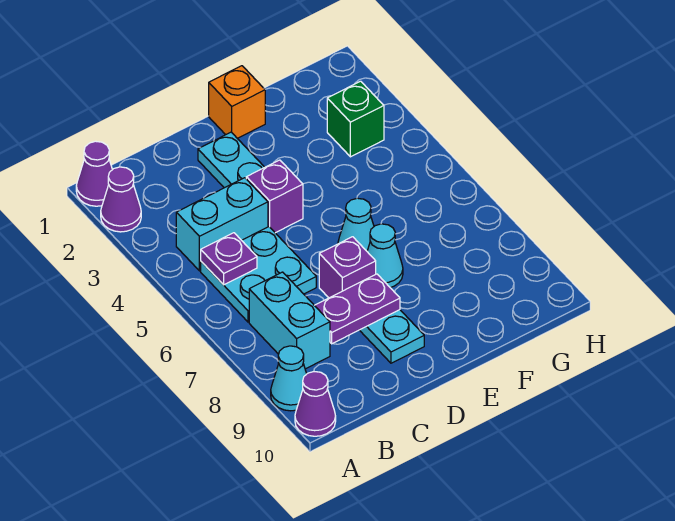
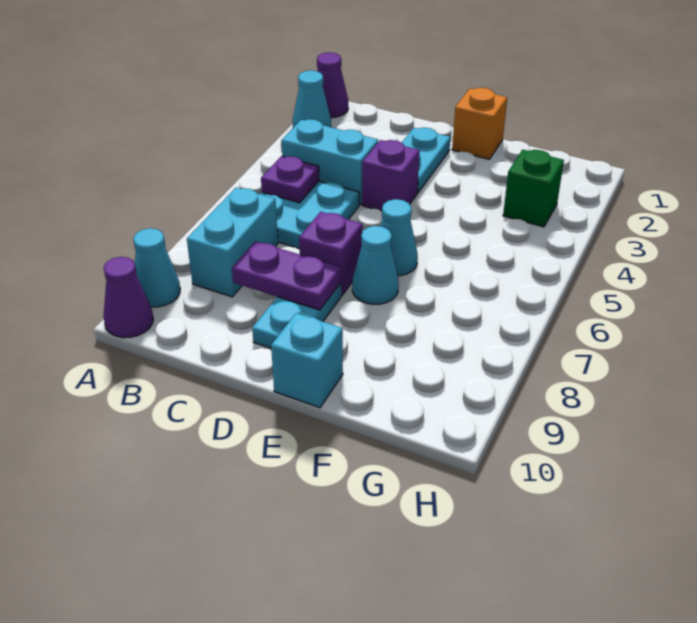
purple cone A2 level 1 -> cyan cone A2 level 1
none -> cyan brick E10 level 1

